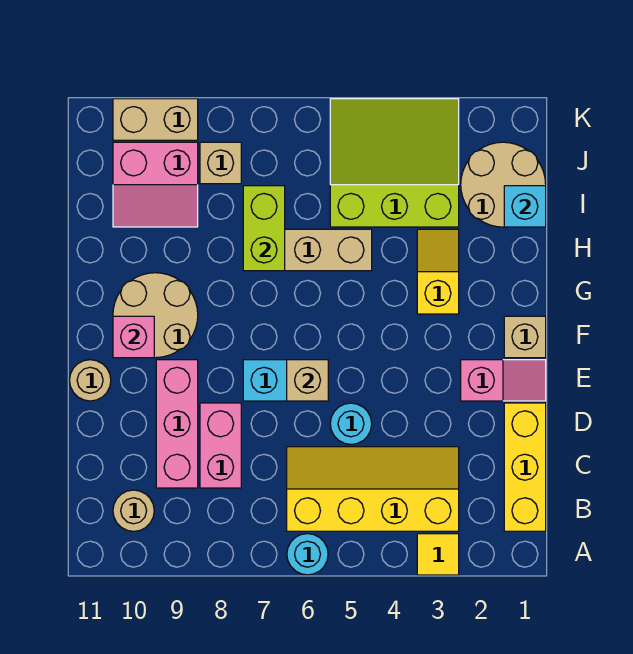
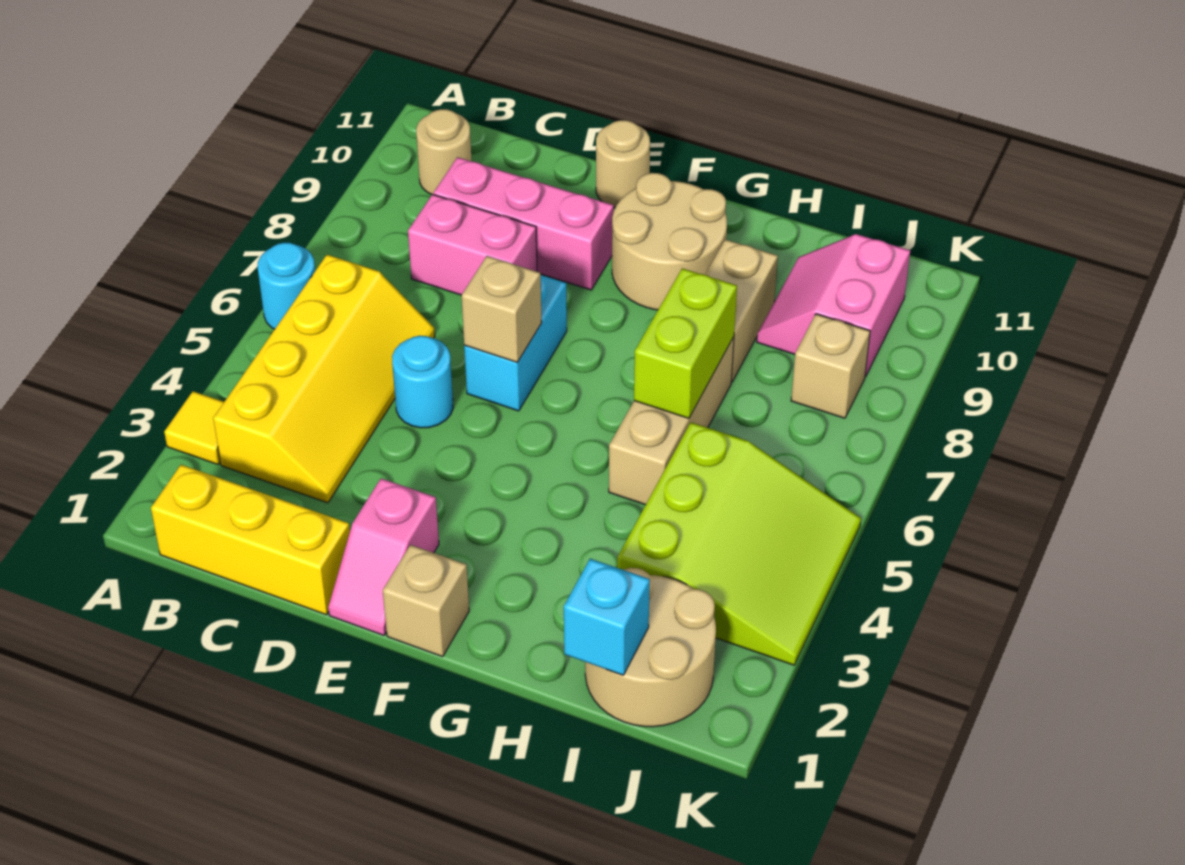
pink brick F10 level 2 -> none
yellow slope G3:H3 level 1 top G -> none
lime brick H7:I7 level 2 -> lime brick H6:H7 level 2
tan brick K9:K10 level 1 -> tan brick H8:H9 level 1

